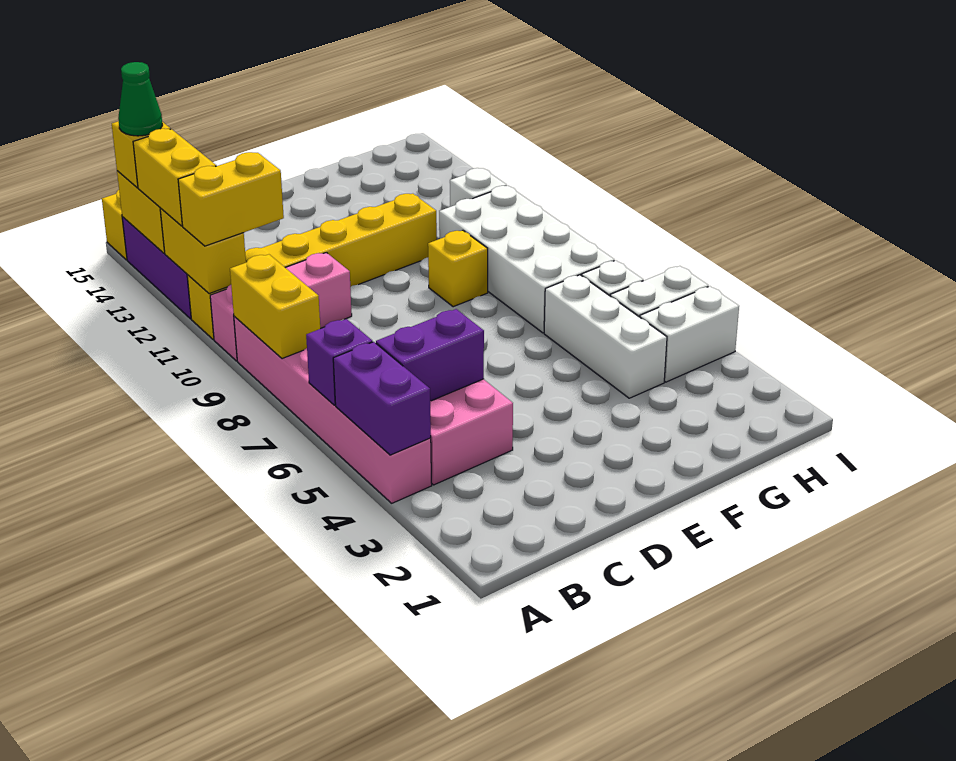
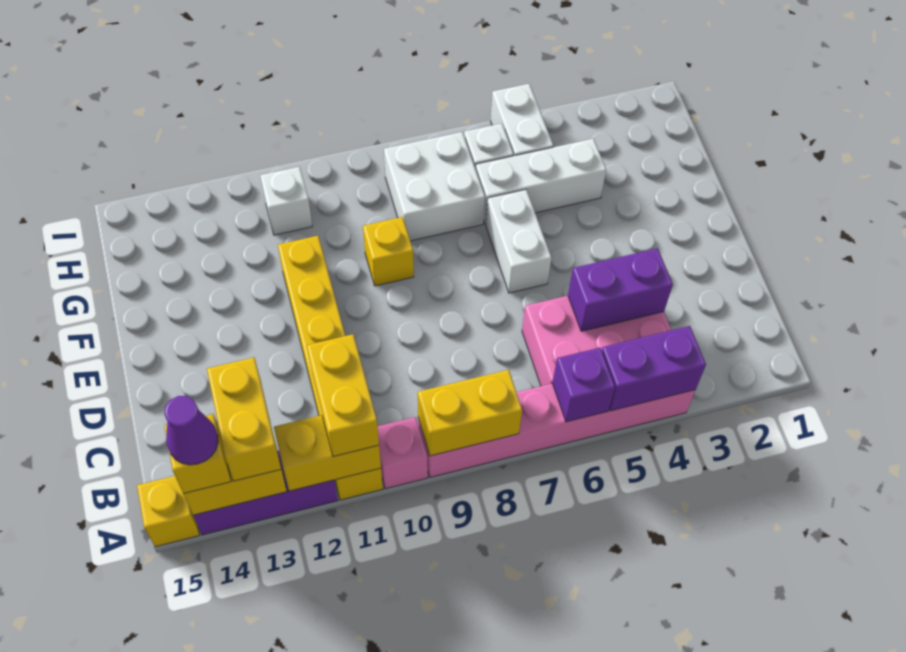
pink brick A10:C10 level 1 -> pink brick A10 level 1
yellow brick A12:A13 level 3 -> yellow brick A13:B13 level 3
green cone A14 level 4 -> purple cone A14 level 4
purple brick B5:C5 level 2 -> purple brick C4:C5 level 2
white brick G7:H10 level 1 -> white brick G7:H8 level 1
white brick H4:I4 level 1 -> white brick E6:F6 level 1

